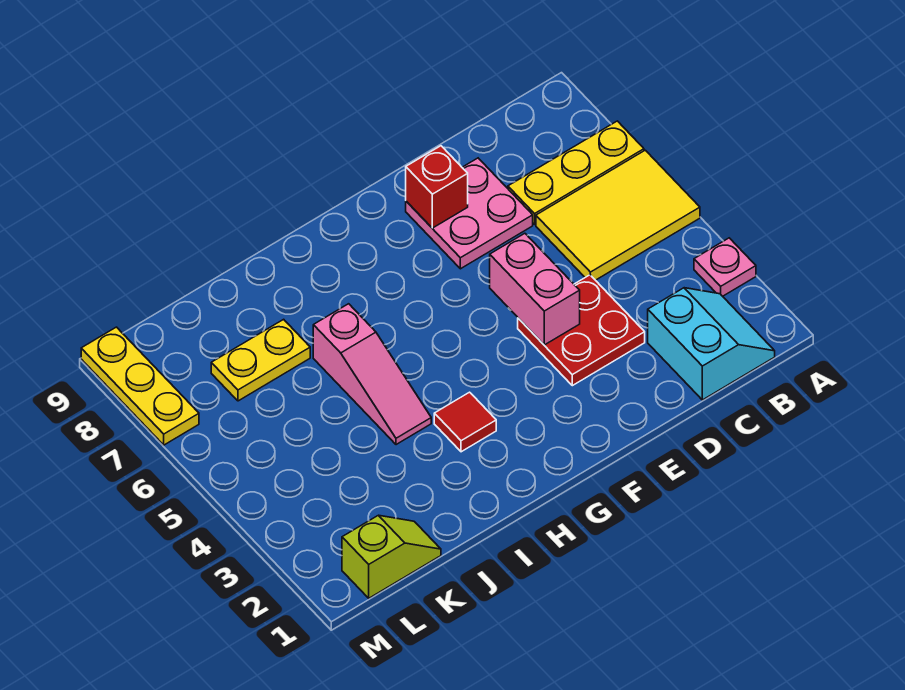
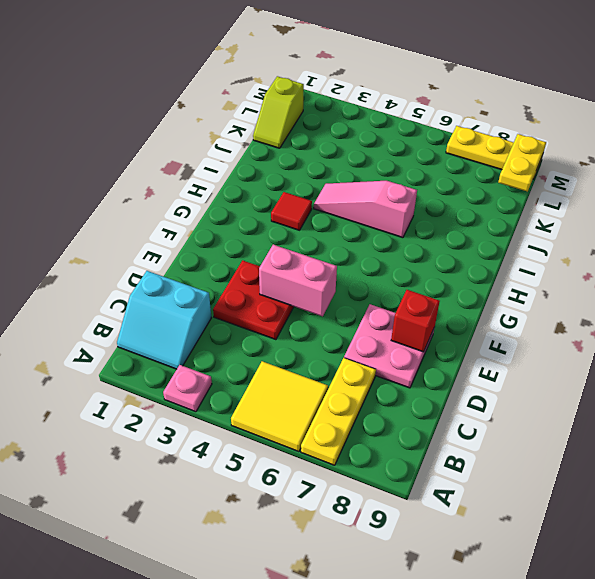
yellow tile A5:C6 level 1 -> yellow tile A5:B6 level 1
yellow plate J7:K7 level 1 -> yellow plate L9:M9 level 2

